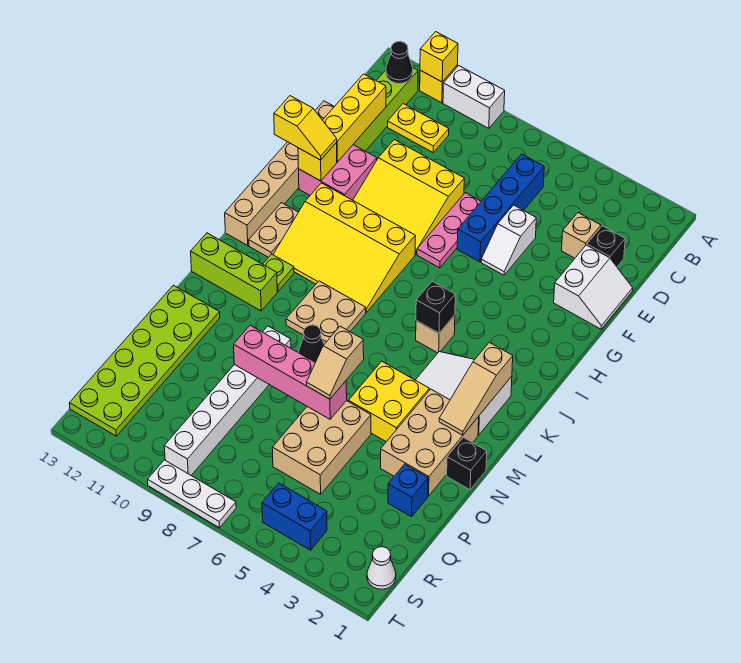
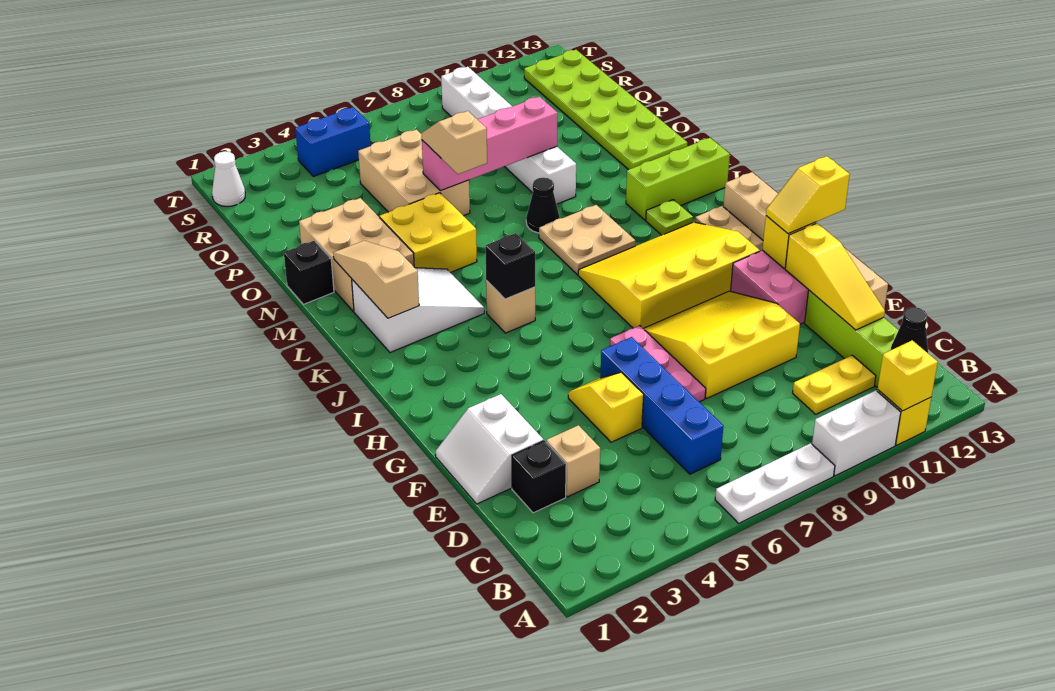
yellow brick D12:F12 level 2 -> yellow slope D12:F12 level 2 top F
white slope E5:F5 level 1 top E -> yellow slope E5:F5 level 1 top E
blue brick P2 level 1 -> none
white plate T7:T9 level 1 -> white plate A6:A8 level 1

